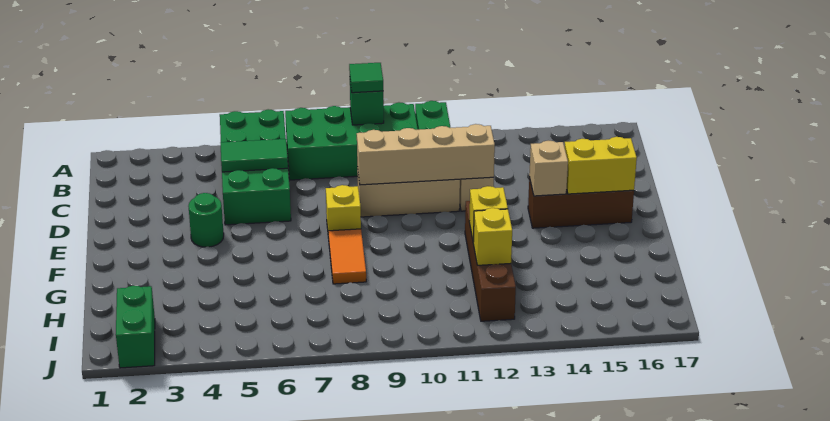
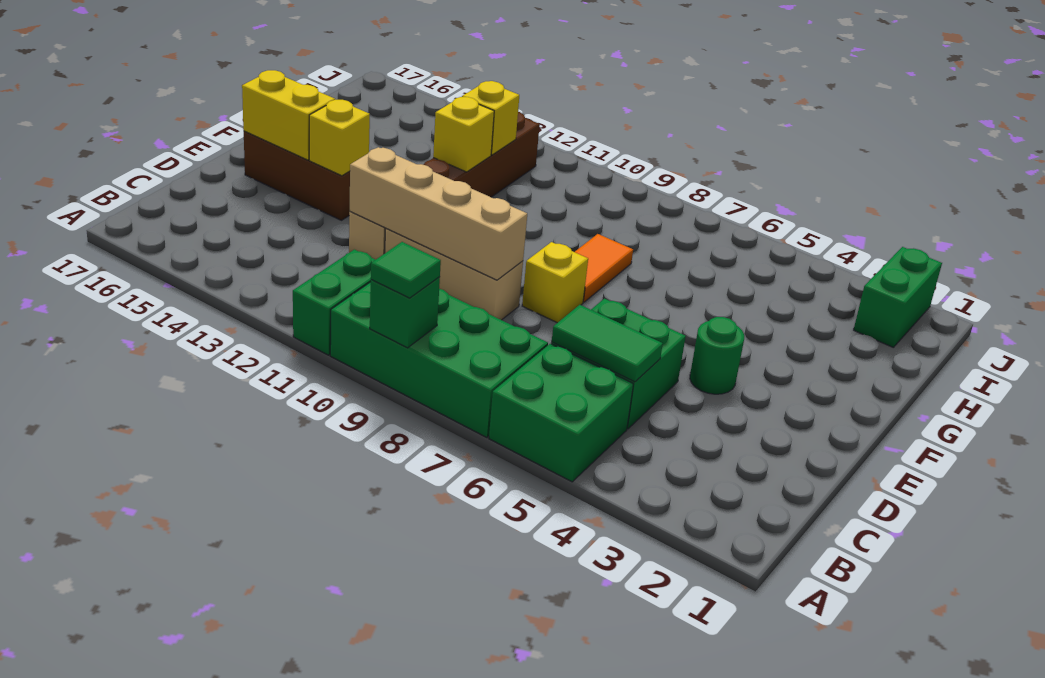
tan brick E14 level 2 -> yellow brick E14 level 2

